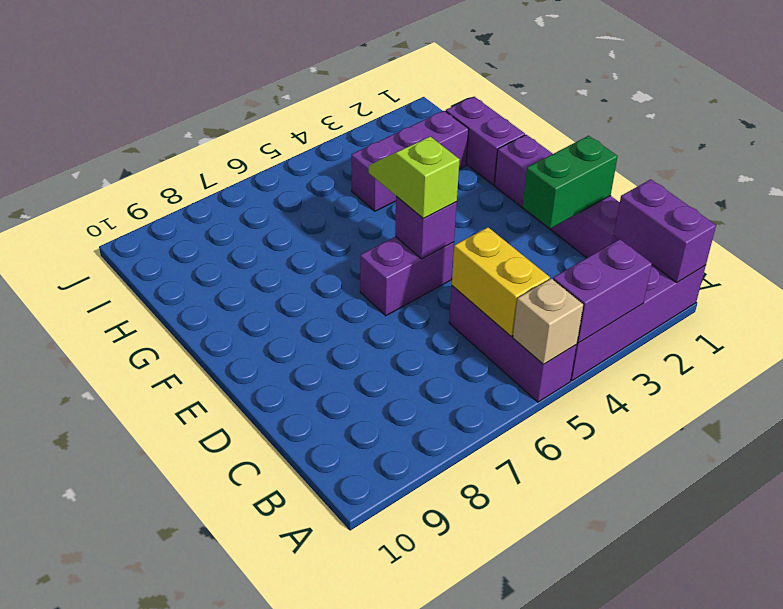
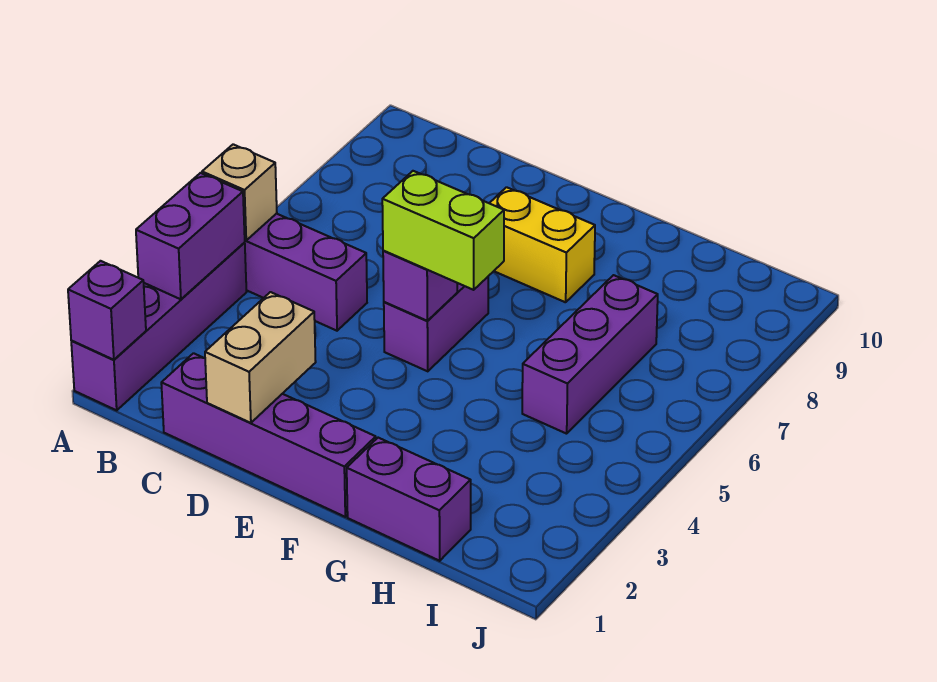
purple brick A1:B1 level 2 -> purple brick A1 level 2
yellow brick B5:C5 level 2 -> yellow brick E8:F8 level 1
green brick D1:D2 level 2 -> tan brick D1:D2 level 2
lime slope E5:F5 level 3 top E -> lime brick E5:F5 level 3
purple brick H2:H4 level 1 -> purple brick H5:H7 level 1

